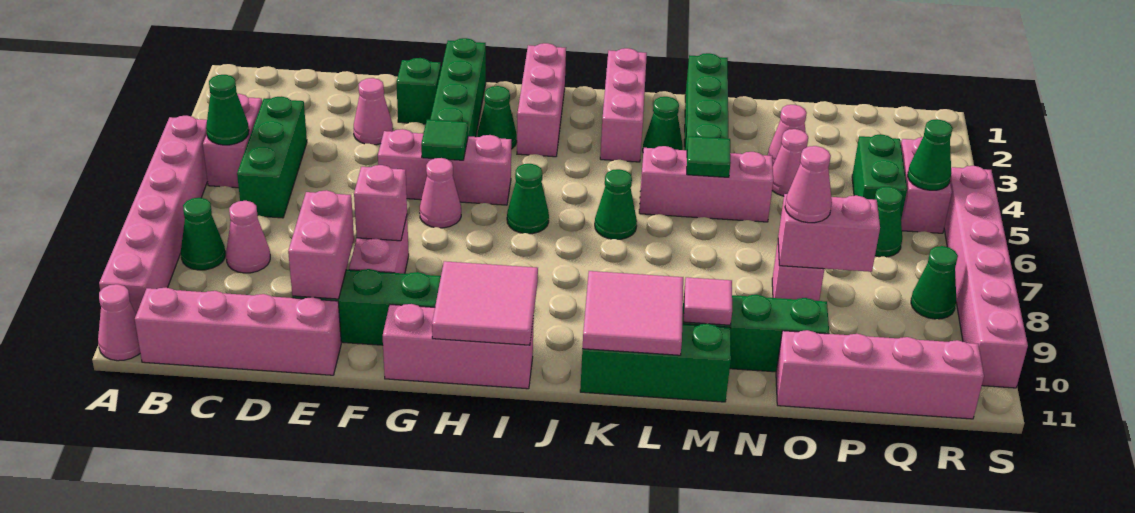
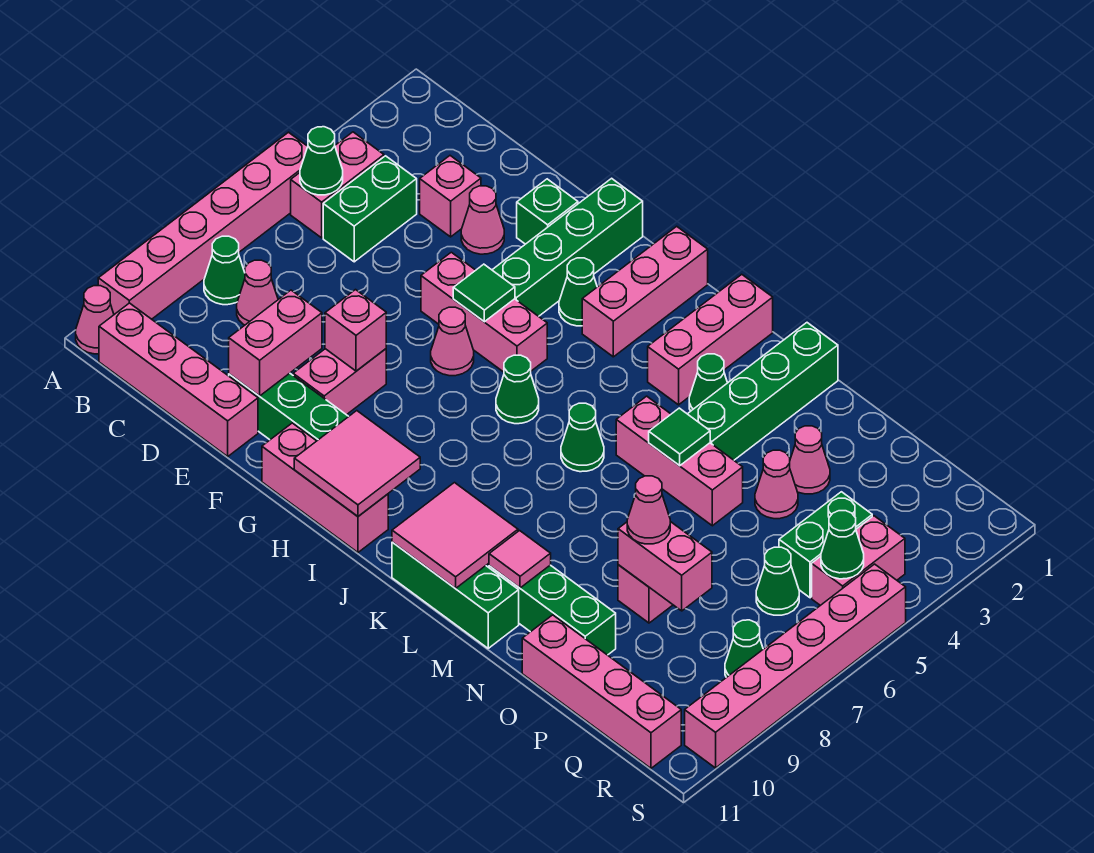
green brick C4:C6 level 1 -> green brick C4:C5 level 1
none -> pink brick D3 level 1

